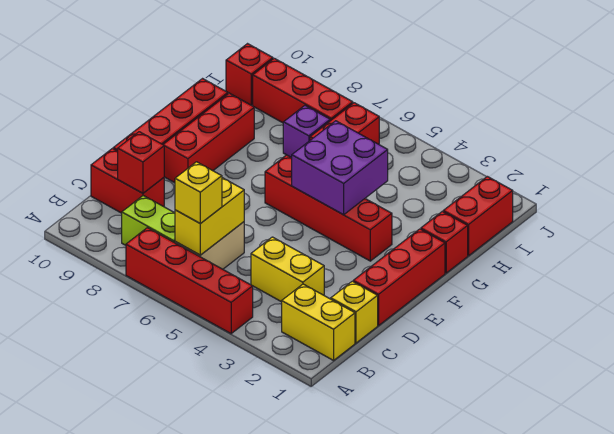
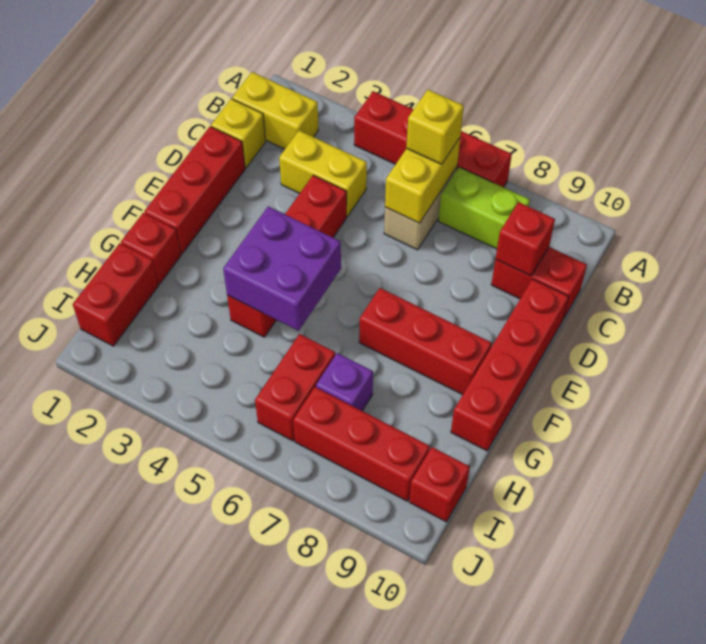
red brick E9:G9 level 1 -> red brick F7:F9 level 1
red brick F3:F6 level 1 -> red brick D4:G4 level 1

